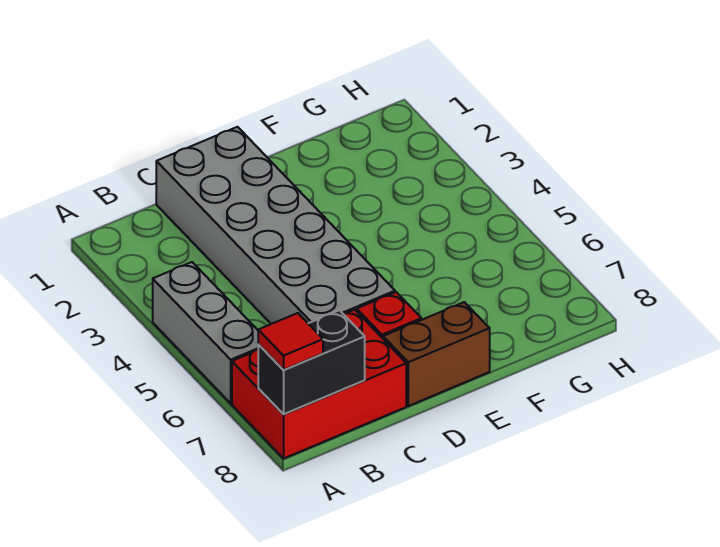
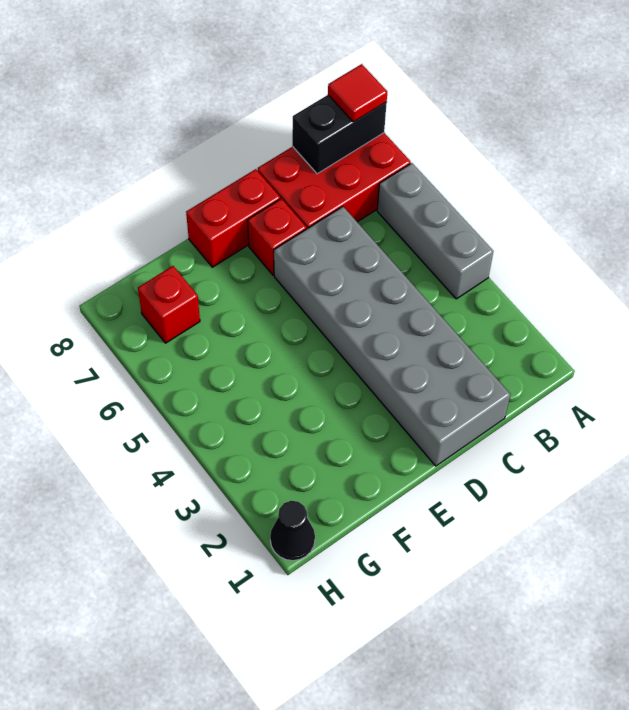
brown brick D8:E8 level 1 -> red brick D8:E8 level 1
none -> red brick G7 level 1
none -> black cone H1 level 1

